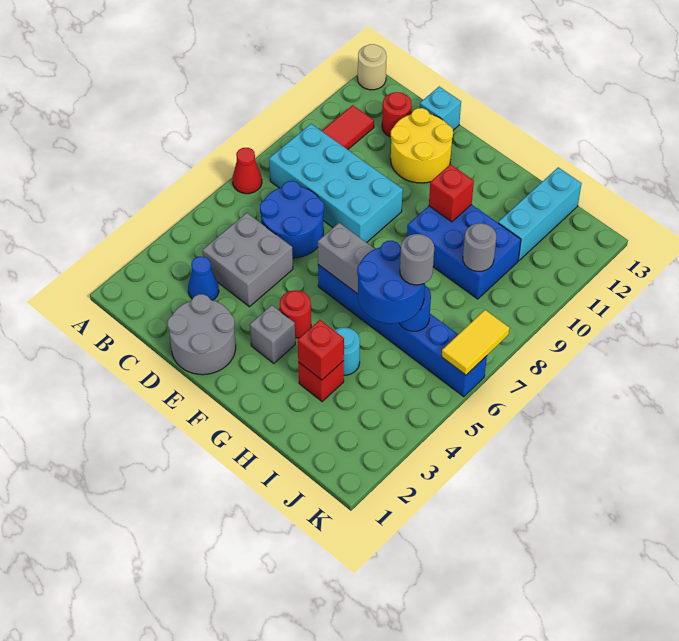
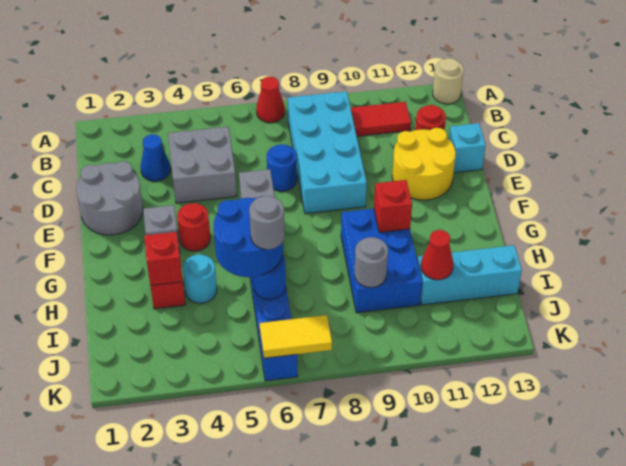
blue round brick C6:D7 level 1 -> blue round brick D7 level 1
none -> red cone I11 level 2

